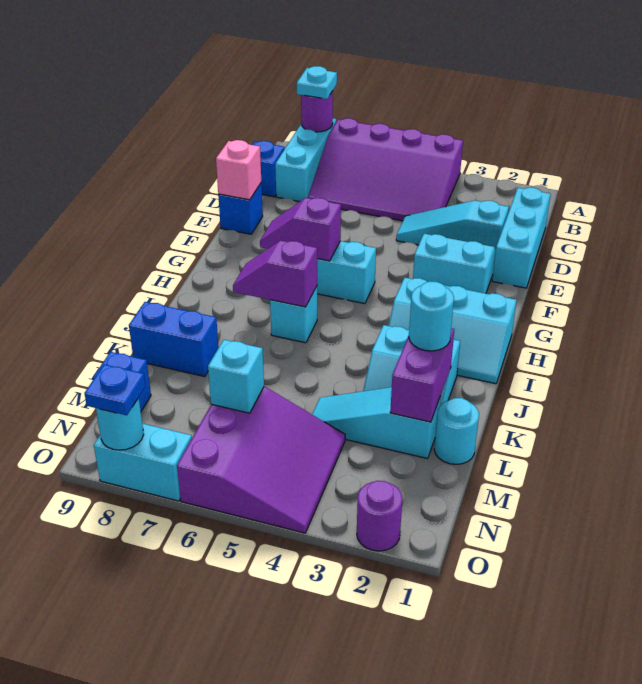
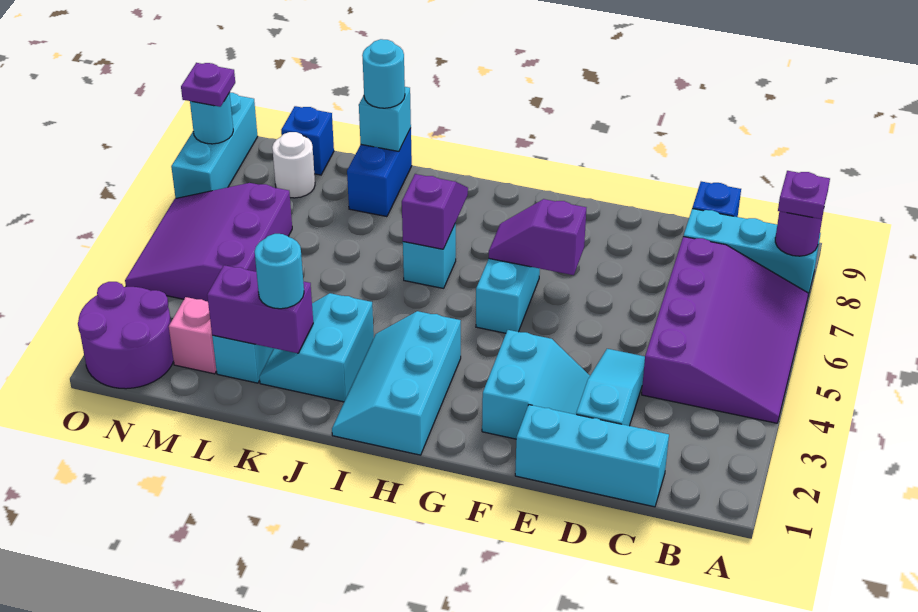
purple slope A4:C7 level 1 top A -> purple slope A4:C7 level 1 top C
cyan plate A8 level 3 -> purple plate A8 level 3
blue brick E9 level 1 -> none
pink brick E9 level 2 -> pink brick M2 level 1
purple slope G6:G7 level 2 top 6 -> purple slope F6:G6 level 2 top F
cyan round brick L1 level 1 -> cyan round brick K9 level 3
purple slope M4:O6 level 1 top 6 -> purple slope M4:O6 level 1 top M
cyan brick M6 level 2 -> cyan brick K9 level 2
none -> white round brick M8 level 1
purple round brick O2 level 1 -> purple round brick N1:O2 level 1
cyan brick O7:O8 level 1 -> cyan brick O7:O9 level 1
blue plate O8 level 3 -> purple plate O8 level 3

